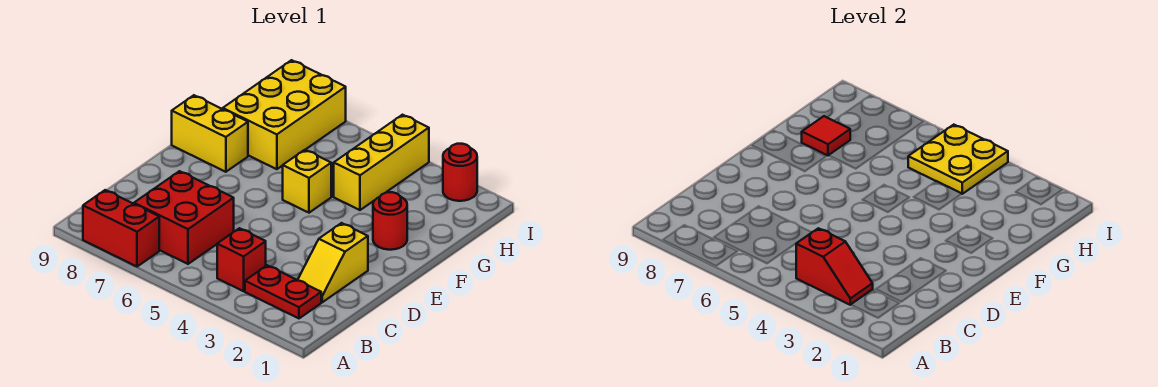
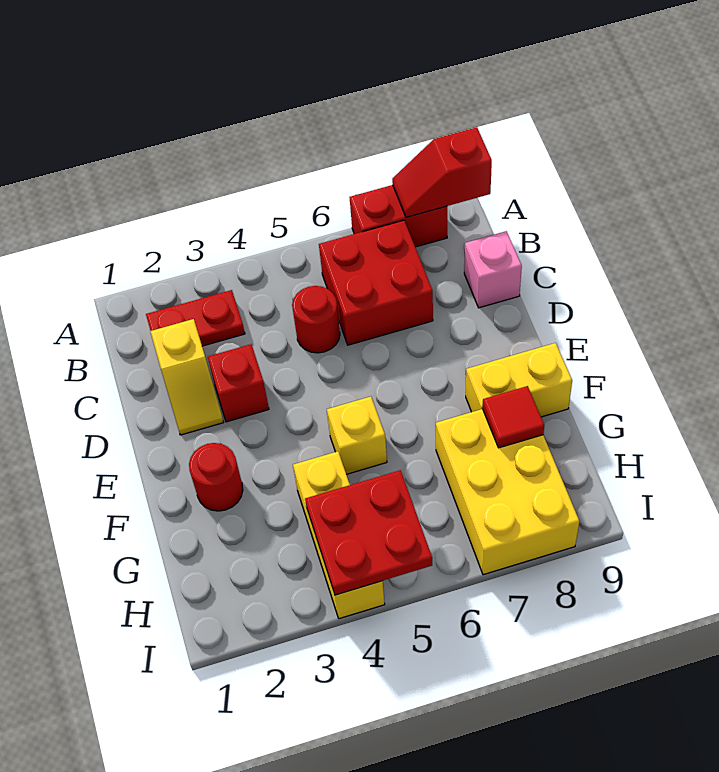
red slope B3:B4 level 2 top 4 -> red slope A8:A9 level 2 top 9
red brick B4 level 1 -> red brick D3 level 1
yellow slope C2:D2 level 1 top D -> yellow slope C2:D2 level 1 top C
none -> pink brick C9 level 1
yellow plate H4:I5 level 2 -> red plate H4:I5 level 2
red round brick I2 level 1 -> red round brick C5 level 1

